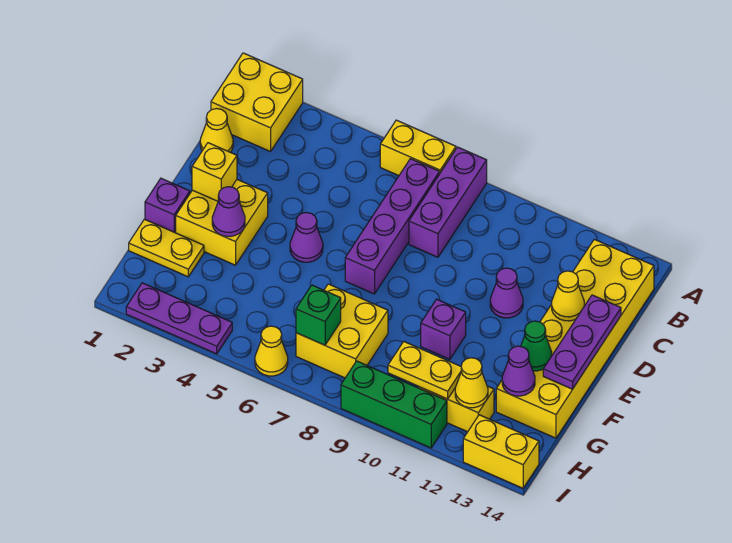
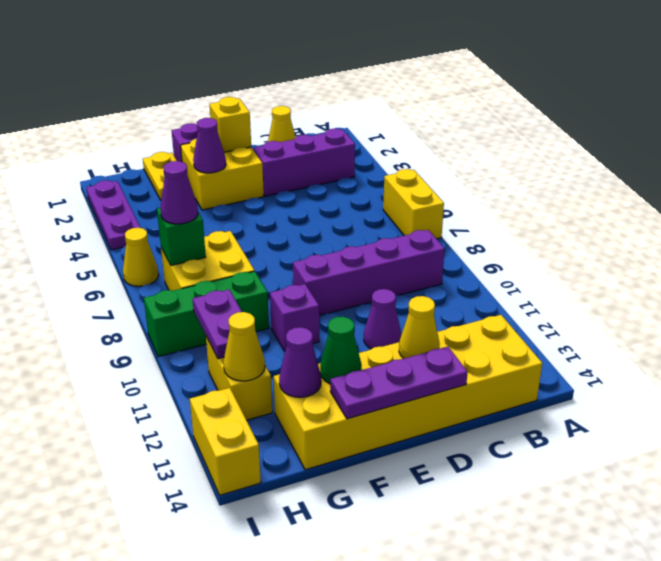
yellow brick A1:B2 level 1 -> none
purple brick A8:C8 level 1 -> purple brick B3:D3 level 1
purple brick B7:E7 level 1 -> purple brick B9:E9 level 1
purple cone E5 level 1 -> purple cone H7 level 3
yellow plate H10:H11 level 2 -> purple plate H10:H11 level 2
green brick I9:I11 level 1 -> green brick G9:I9 level 1

